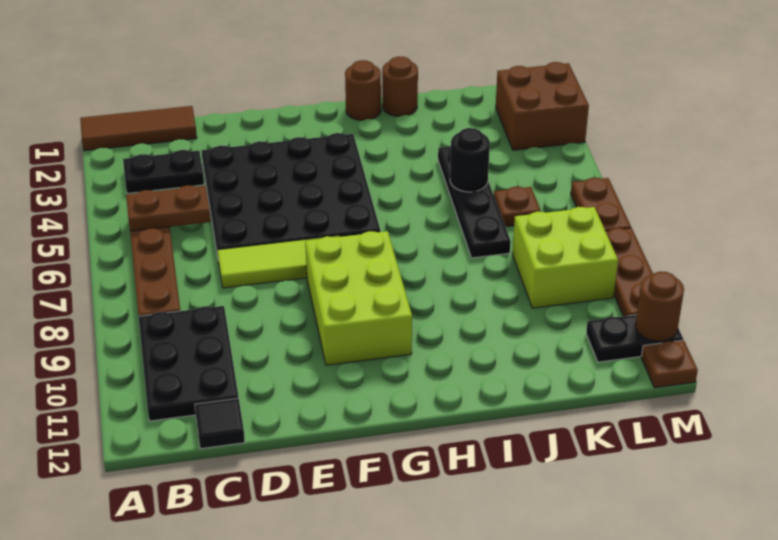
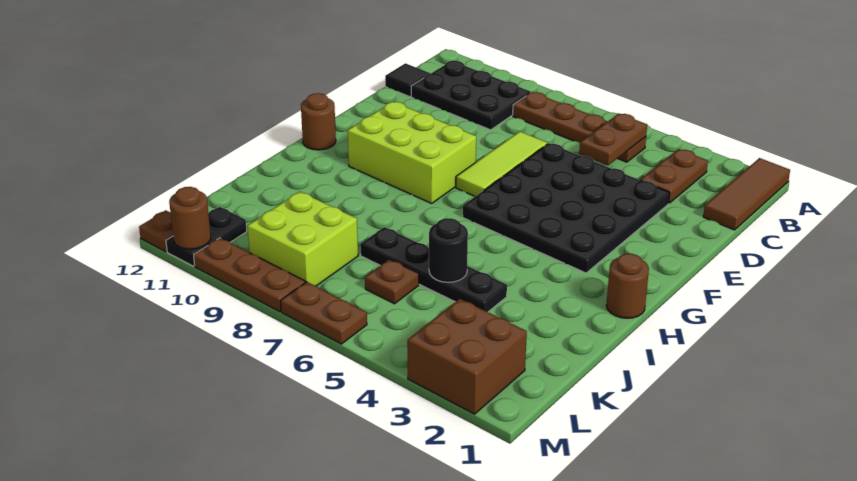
black plate B3:C3 level 1 -> brown plate B3:C3 level 1
brown round brick I1 level 1 -> brown round brick G12 level 1

